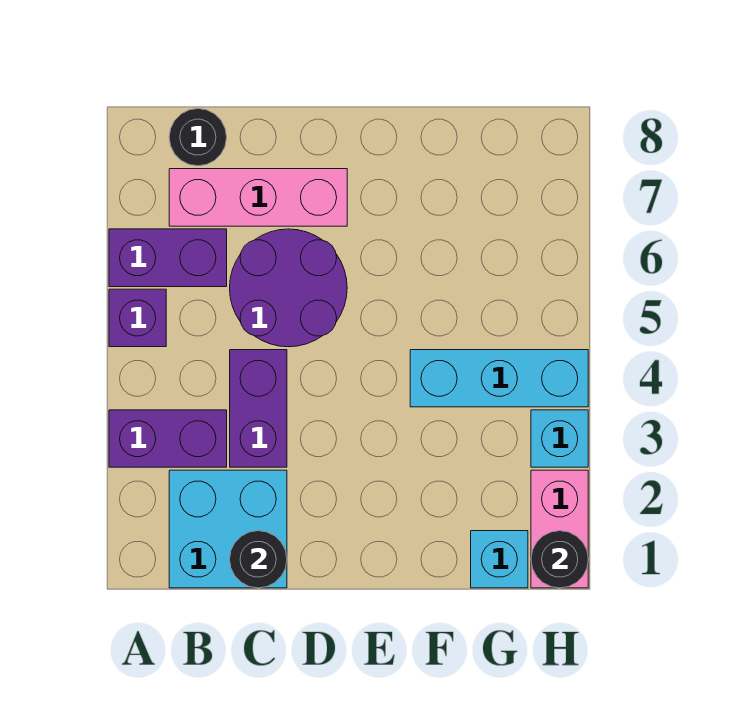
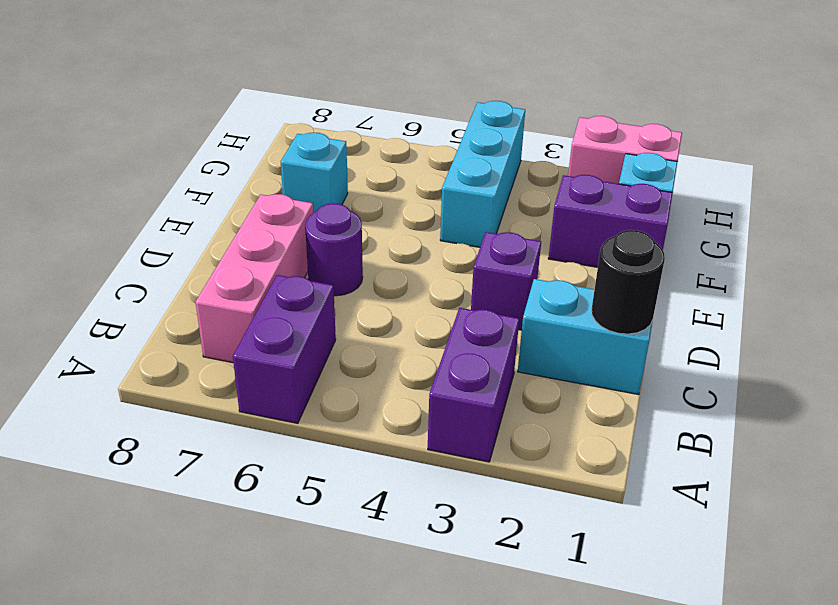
purple brick A5 level 1 -> purple brick D3 level 1
cyan brick B1:C2 level 1 -> cyan brick C1:C2 level 1
black round brick B8 level 1 -> none
purple brick C3:C4 level 1 -> purple brick F1:F2 level 1
purple round brick C5:D6 level 1 -> purple round brick D6 level 1
black round brick H1 level 2 -> none
cyan brick H3 level 1 -> cyan brick F7 level 1

